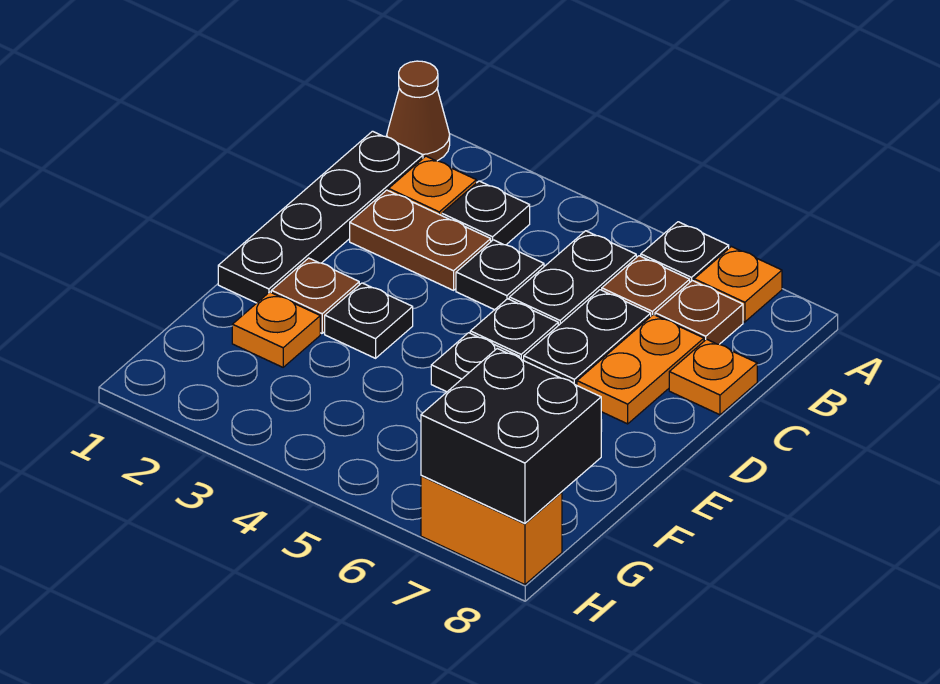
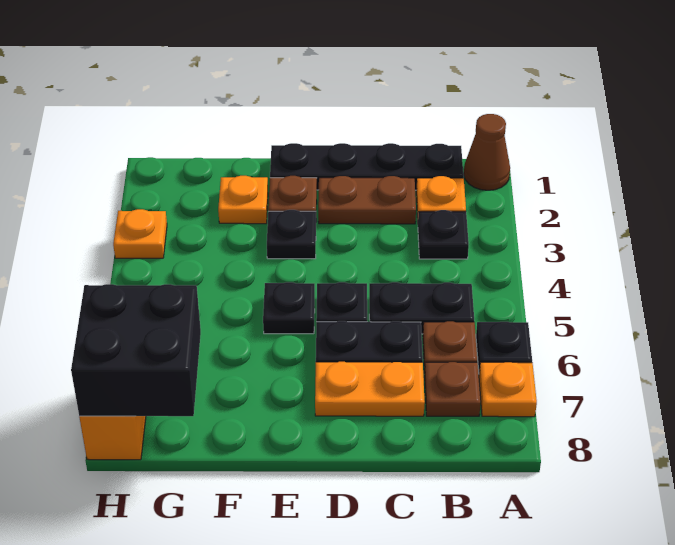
brown plate C2:C3 level 1 -> brown plate C2:D2 level 1
black plate C4 level 1 -> none
orange plate C8 level 1 -> orange plate H3 level 1

